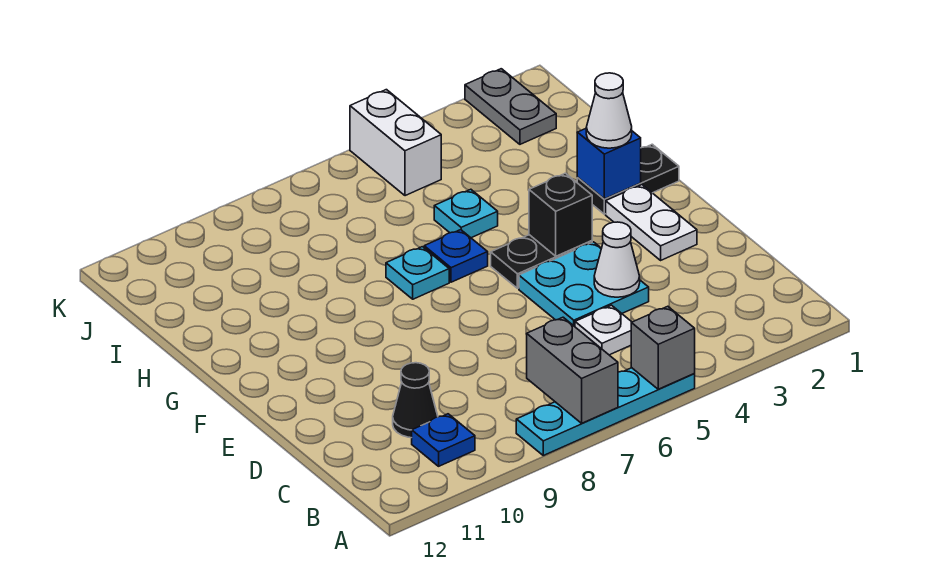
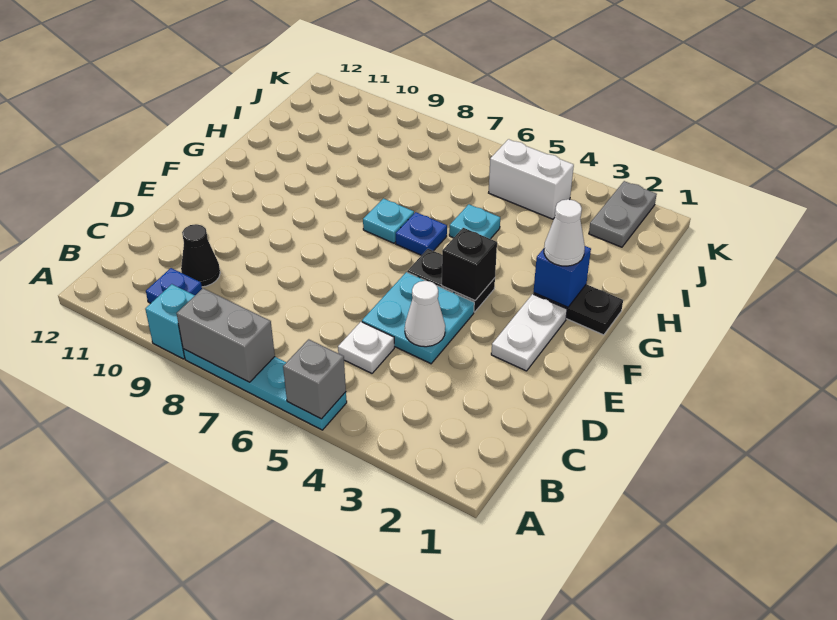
grey brick A7:B7 level 2 -> grey brick A7:A8 level 2
none -> cyan brick A9 level 1
white brick J5:K5 level 1 -> white brick J4:J5 level 1

